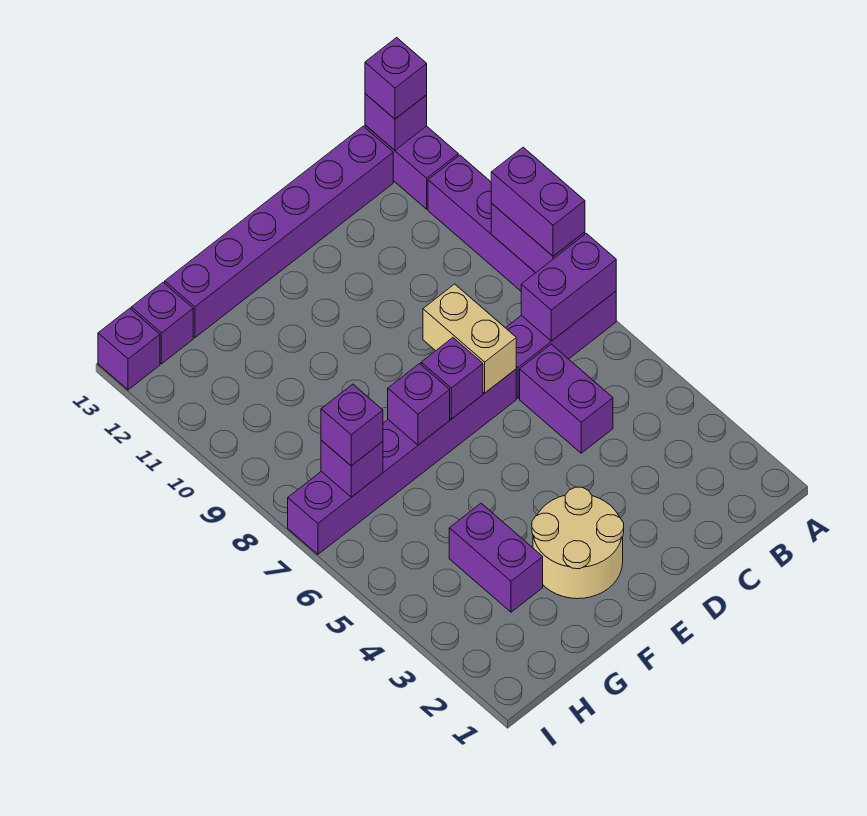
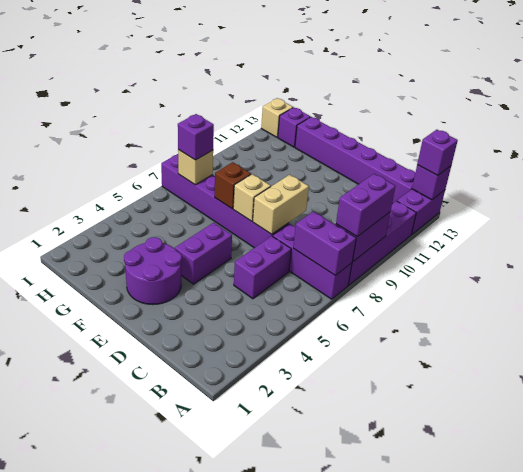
tan round brick E2:F3 level 1 -> purple round brick E2:F3 level 1
purple brick E7 level 2 -> tan brick E7 level 2
purple brick F7 level 2 -> brown brick F7 level 2
purple brick G3:G4 level 1 -> purple brick E4:E5 level 1
purple brick H7 level 2 -> tan brick H7 level 2
purple brick I13 level 1 -> tan brick I13 level 1

